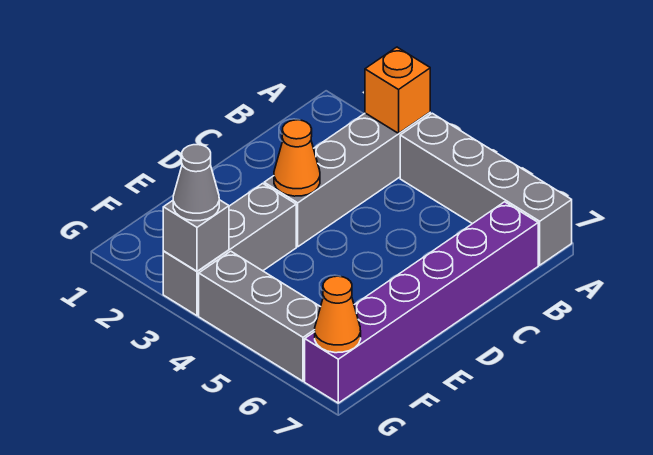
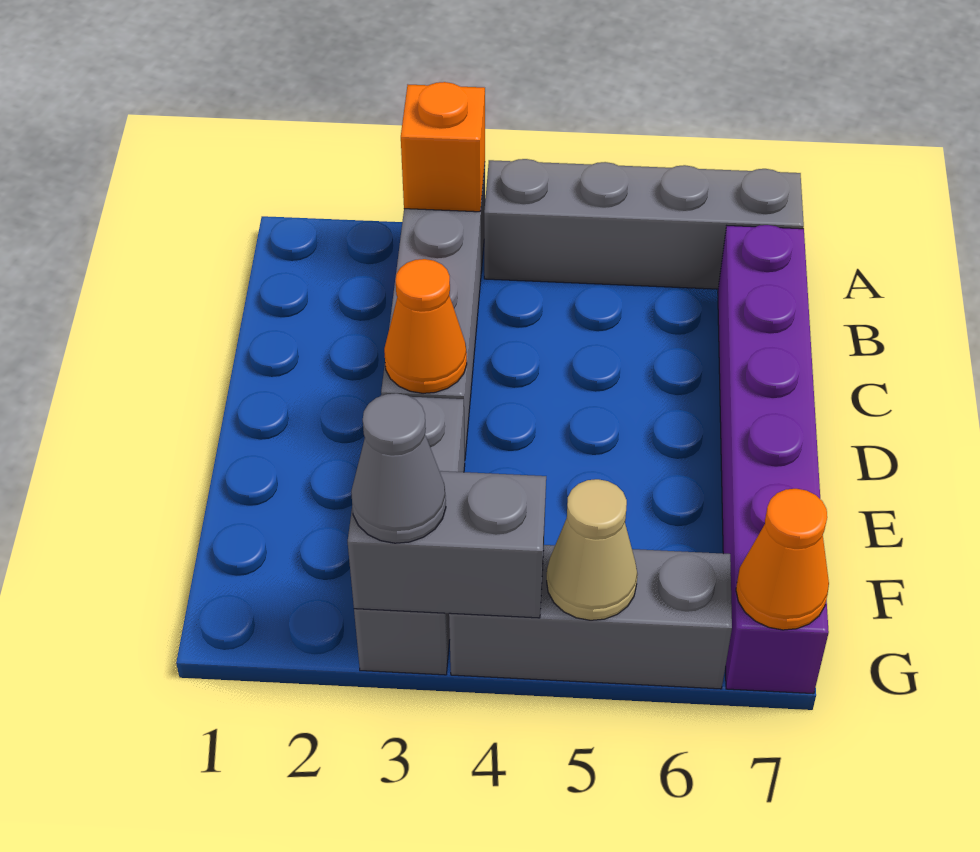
grey brick G3 level 2 -> grey brick G3:G4 level 2
none -> tan cone G5 level 2

